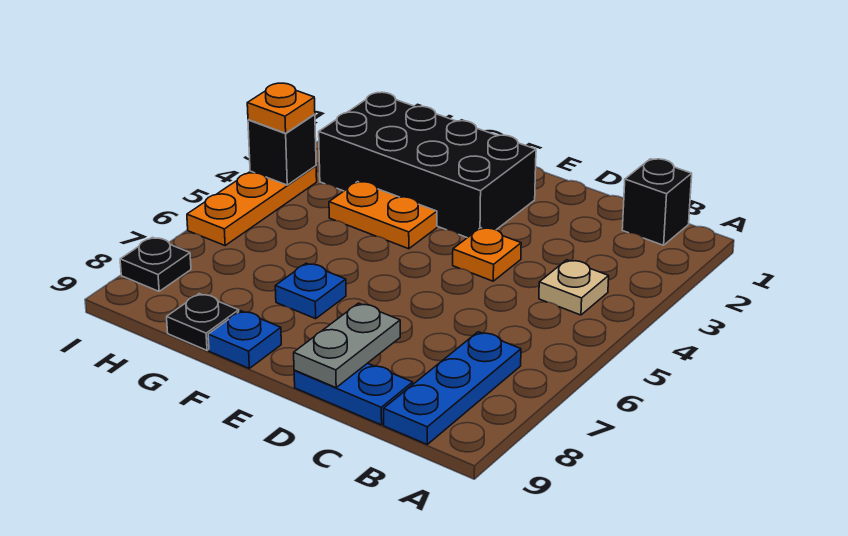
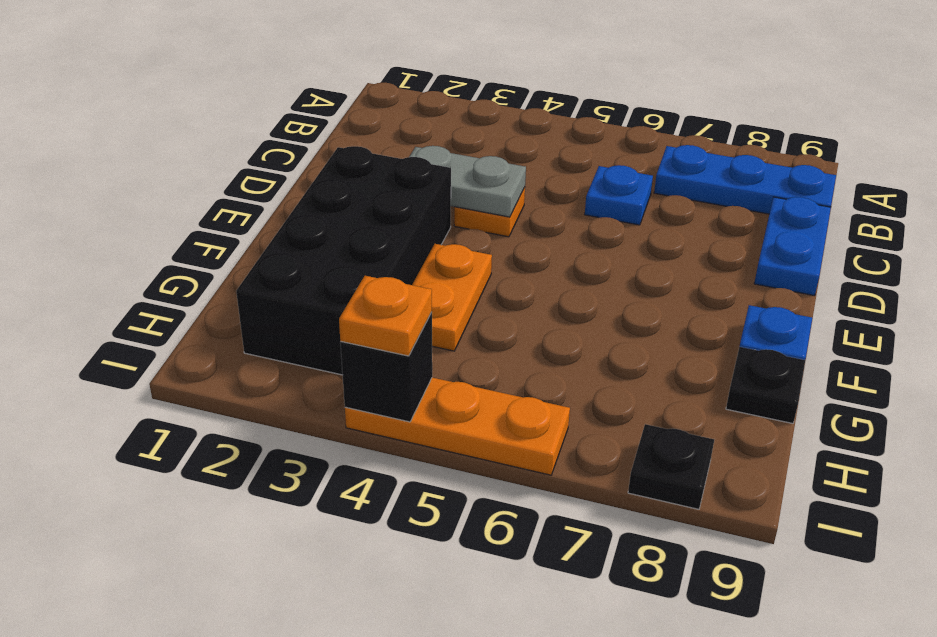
black brick B1 level 1 -> none
tan plate B4 level 1 -> none
grey plate D8:D9 level 2 -> grey plate D3:D4 level 2
blue plate F7 level 1 -> blue plate C6 level 1

